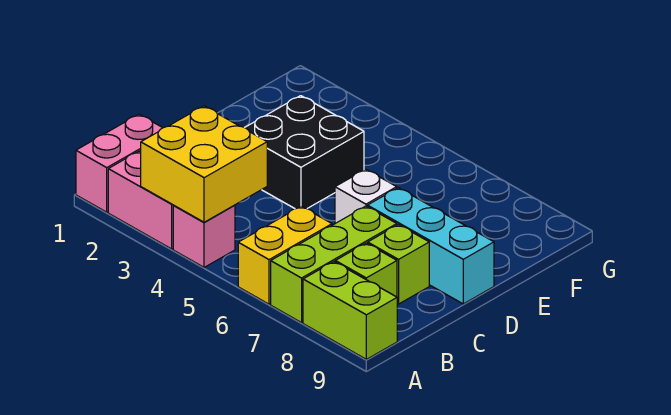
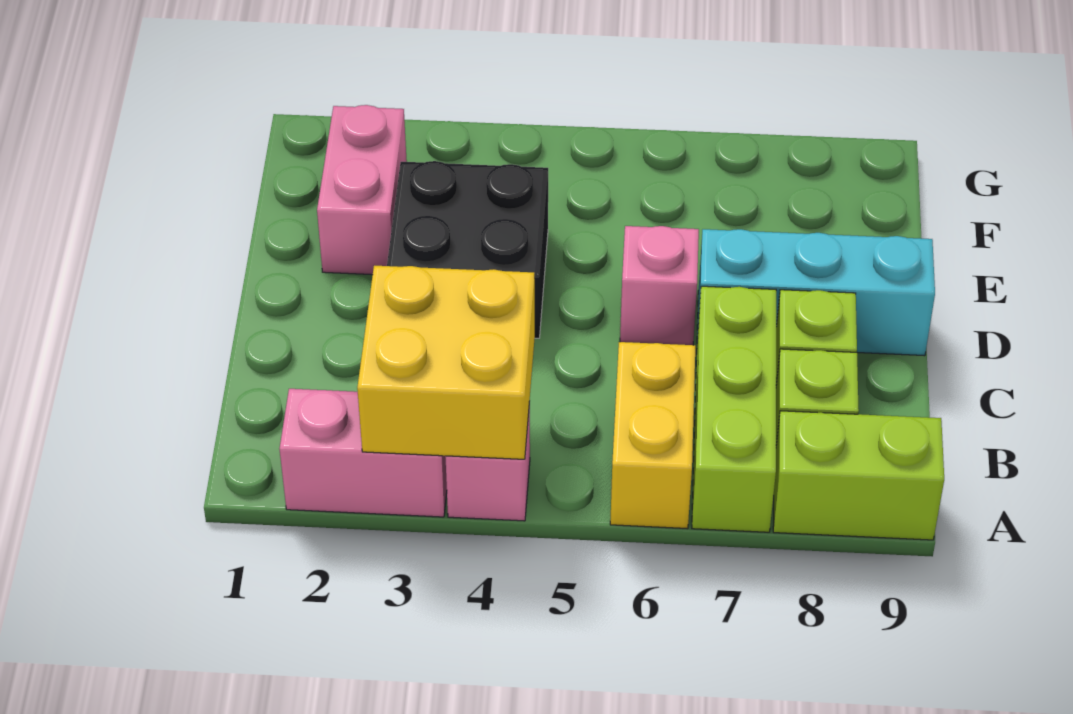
pink brick A1:B1 level 1 -> pink brick E2:F2 level 1
white brick D6 level 1 -> pink brick D6 level 1

